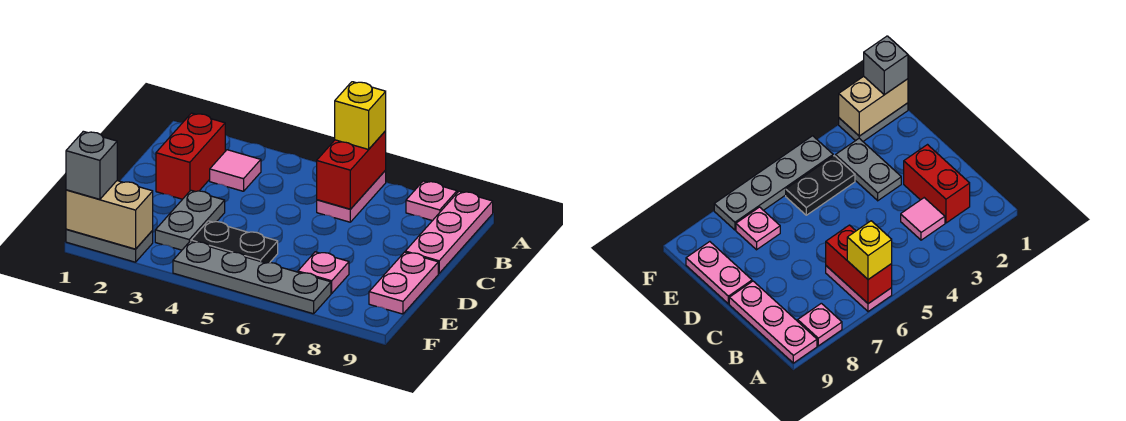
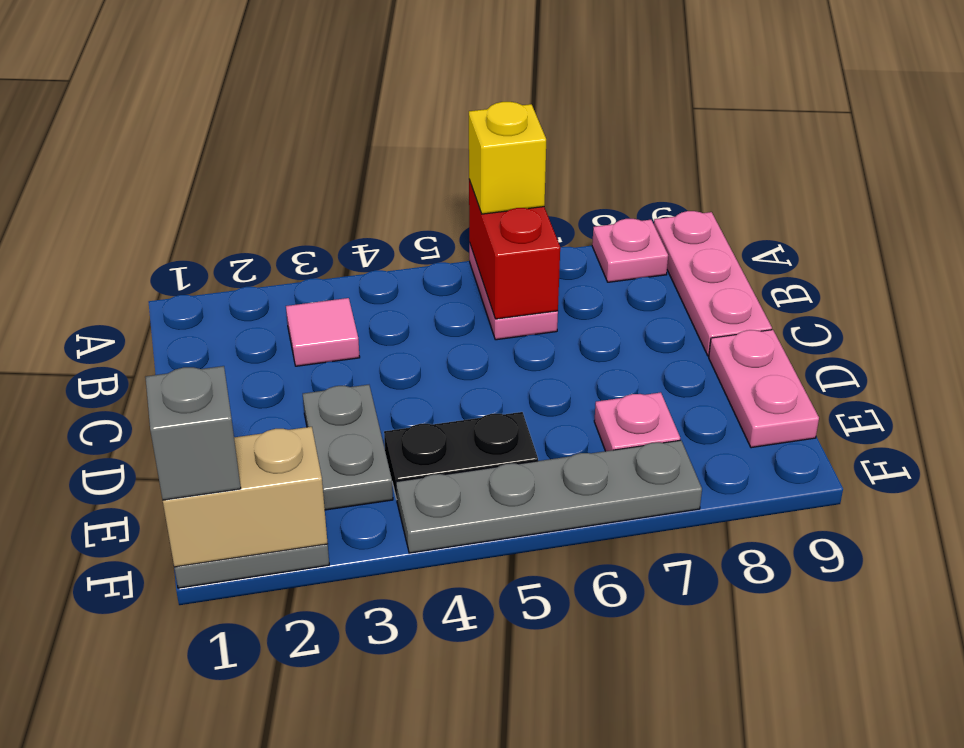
red brick B2:C2 level 1 -> none

